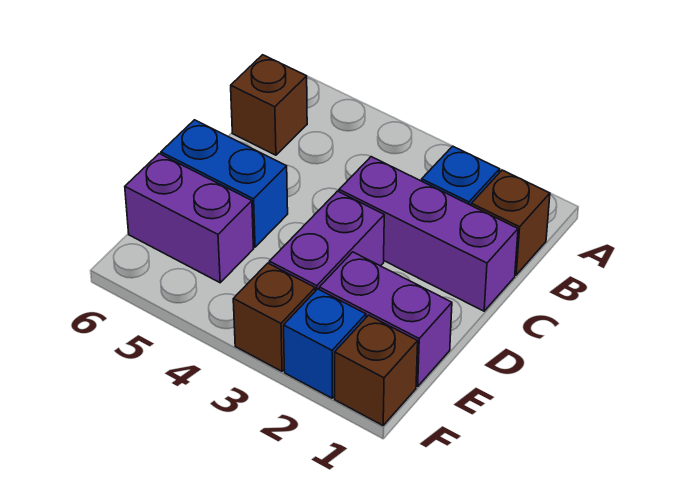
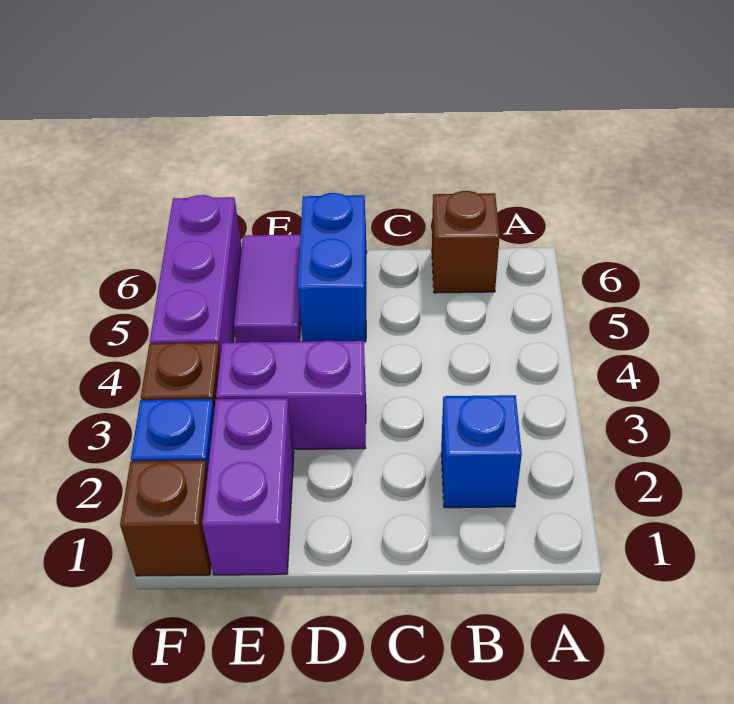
brown brick B1 level 1 -> none
purple brick C1:C3 level 1 -> purple brick F4:F6 level 1
purple brick E5:E6 level 1 -> purple tile E5:E6 level 1

